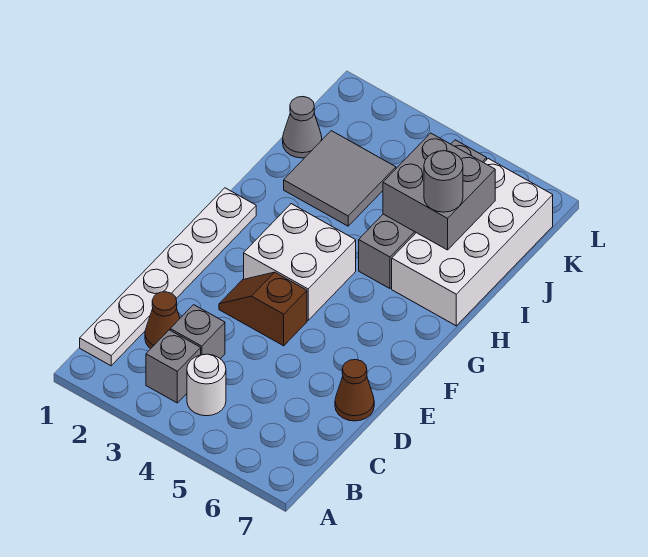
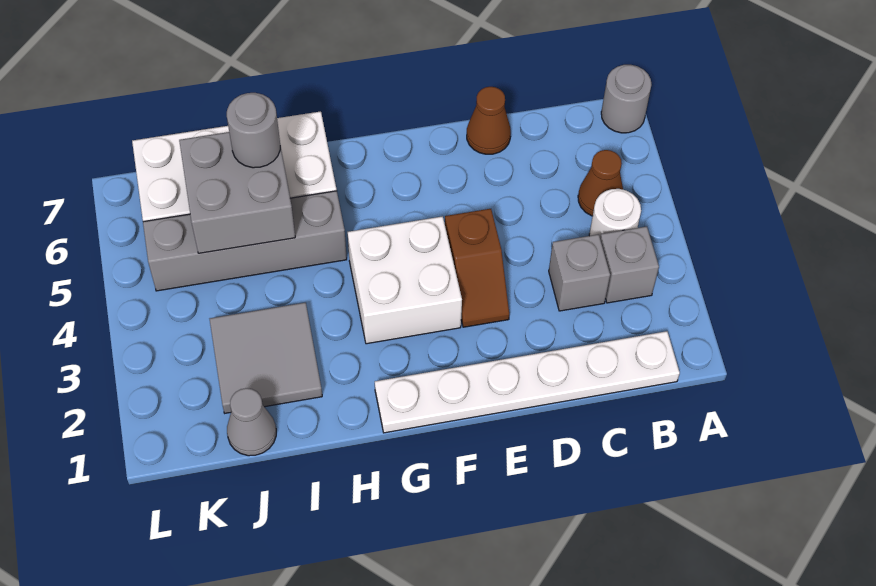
none -> grey round brick A7 level 1
brown cone C2 level 1 -> brown cone B5 level 1

